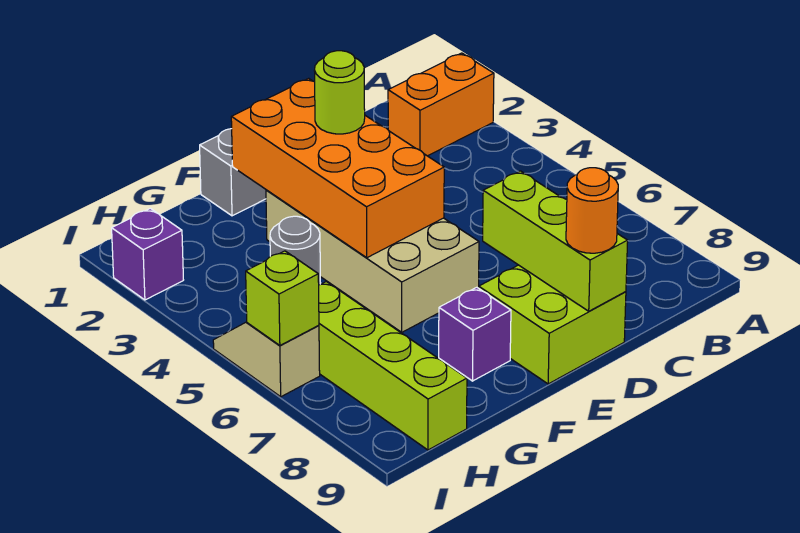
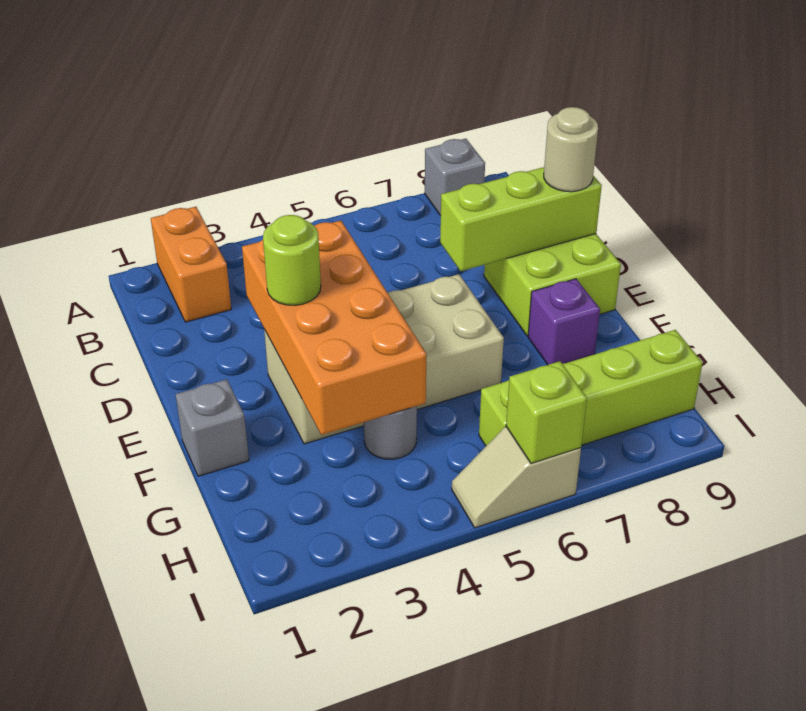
none -> grey brick A8 level 1
orange round brick D9 level 3 -> tan round brick D9 level 3
orange brick E2:F5 level 2 -> orange brick D3:G4 level 2
purple brick I2 level 1 -> none

